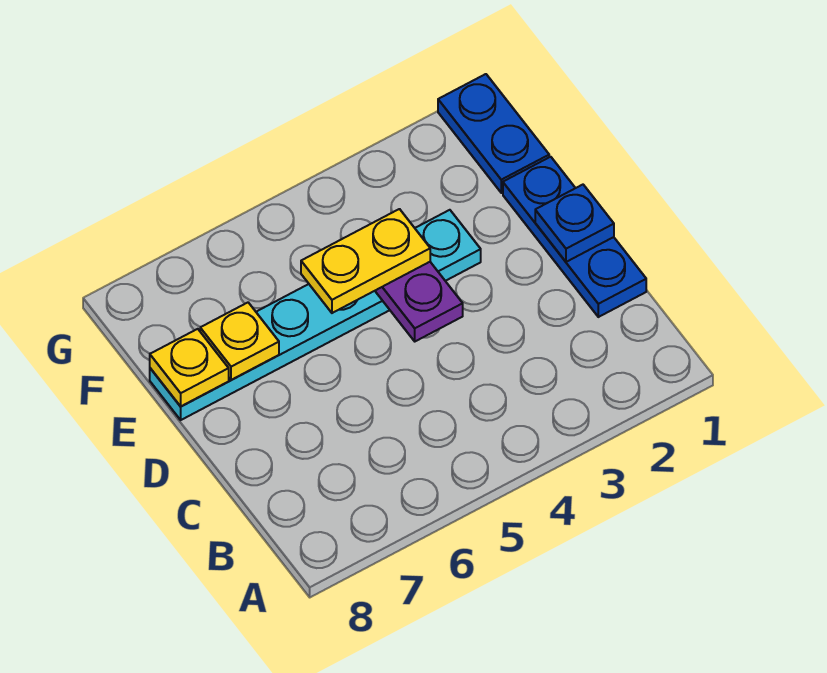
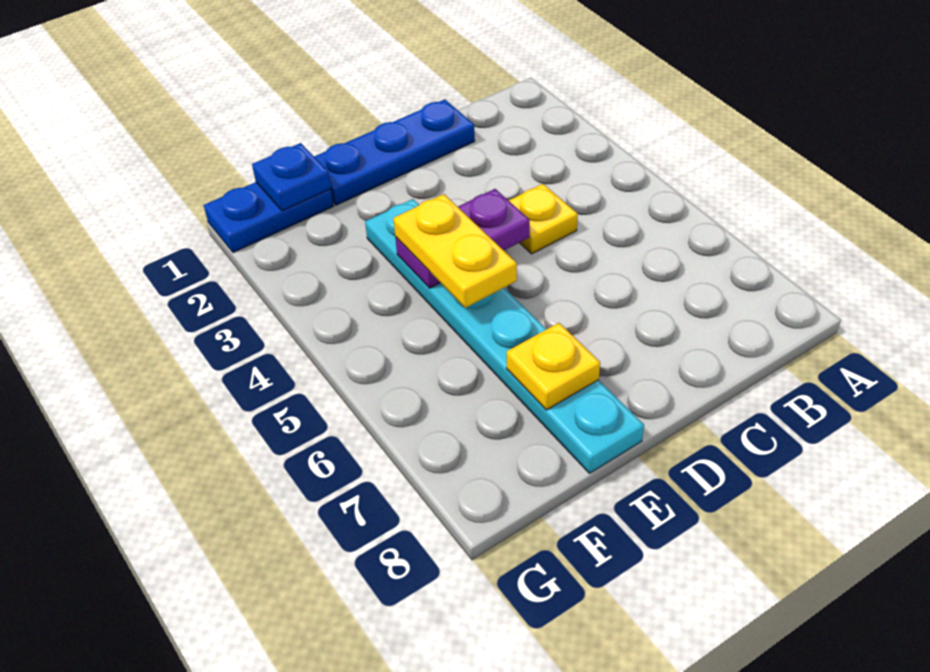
blue plate D1 level 2 -> blue plate F1 level 2
yellow plate E8 level 2 -> yellow plate C4 level 1

